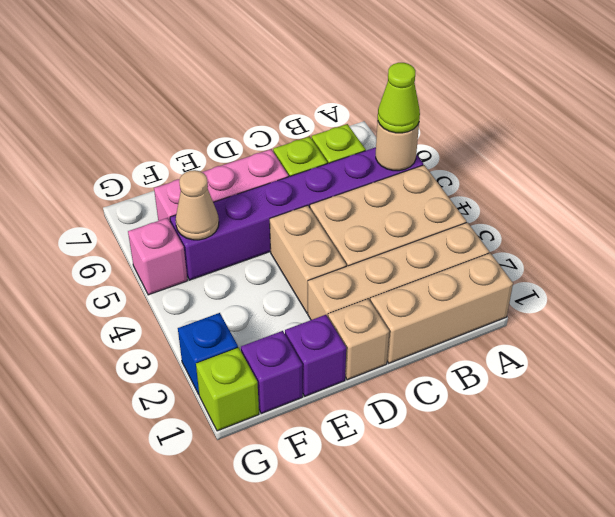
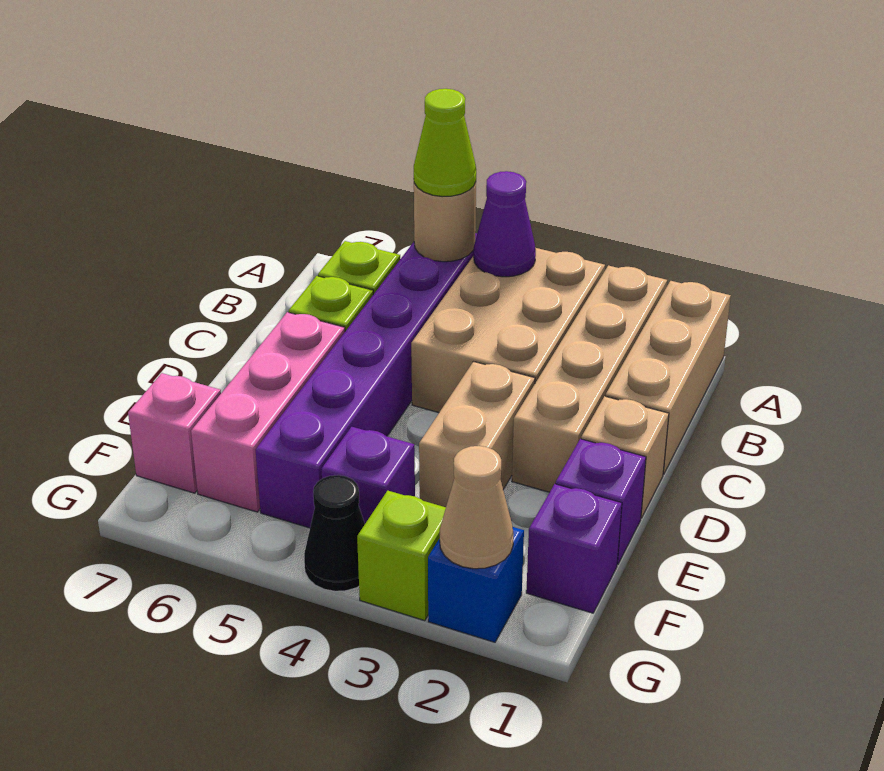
none -> purple cone A4 level 2
tan brick D3:D4 level 1 -> tan brick D3:E3 level 1
none -> purple brick F4 level 1
tan cone F5 level 2 -> tan cone G2 level 2
lime brick G1 level 1 -> lime brick G3 level 1
none -> black cone G4 level 1
pink brick G5 level 1 -> pink brick F7 level 1

